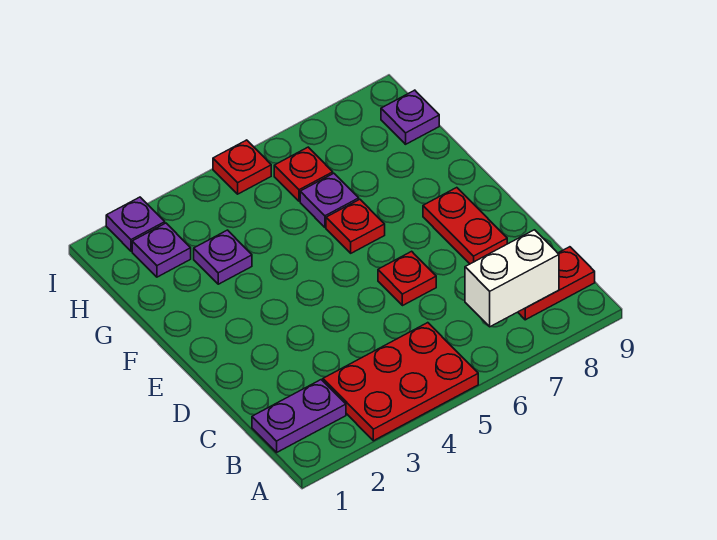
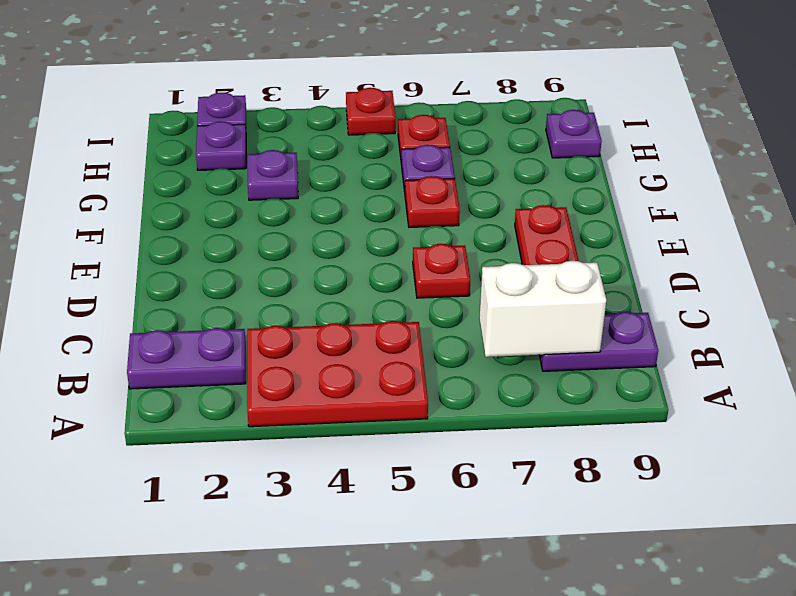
red plate B8:B9 level 1 -> purple plate B8:B9 level 1

